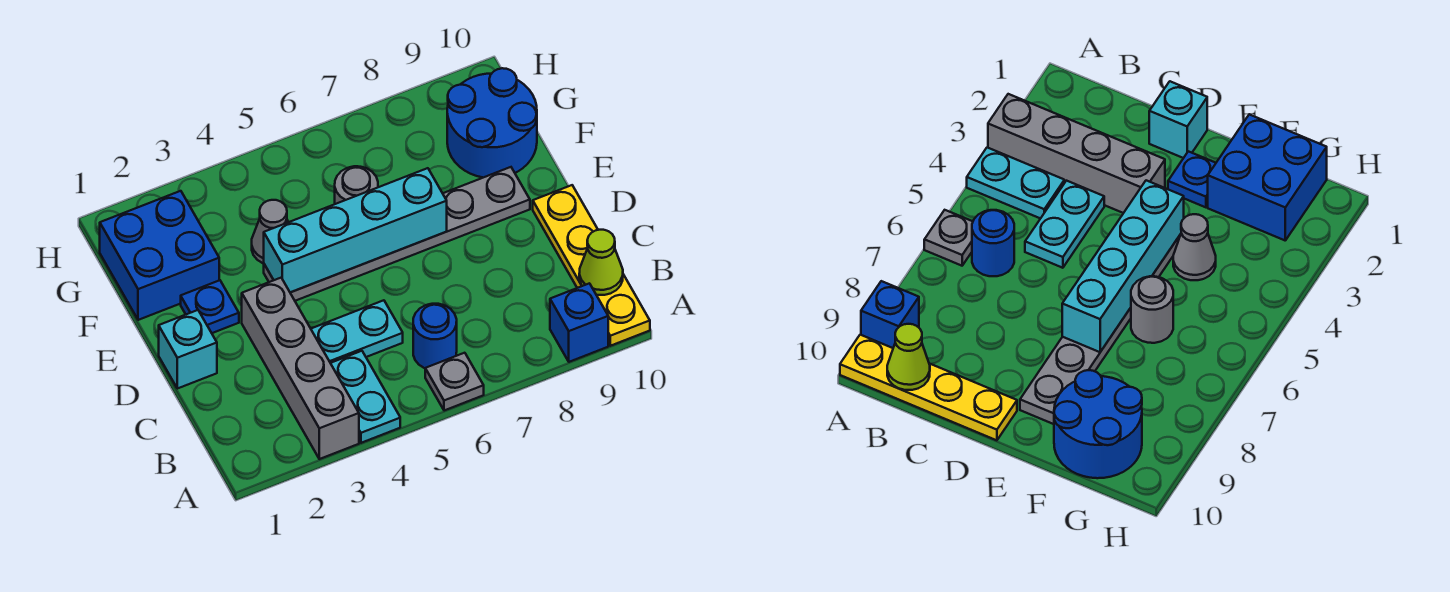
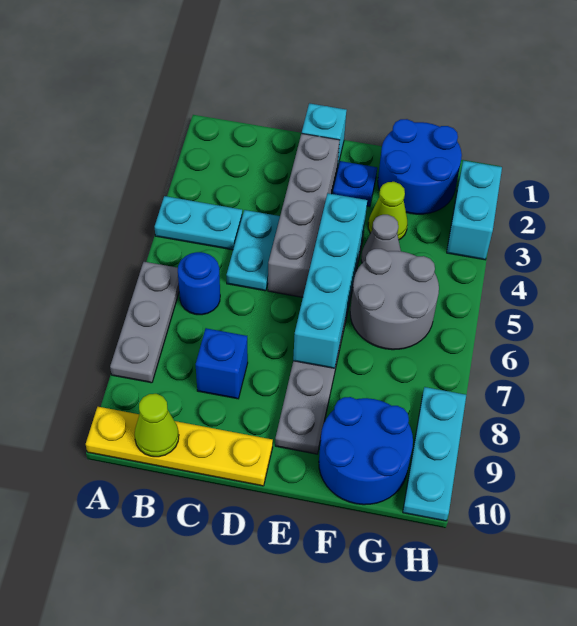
grey brick A3:D3 level 1 -> grey brick D2:D5 level 1
grey plate A6 level 1 -> grey plate A6:A8 level 1
blue brick A9 level 1 -> blue brick C8 level 1
blue brick F1:G2 level 1 -> blue round brick F1:G2 level 1
none -> lime cone F3 level 1
grey round brick F6 level 1 -> grey round brick F5:G6 level 1
none -> cyan brick H2:H3 level 1
none -> cyan plate H8:H10 level 1

